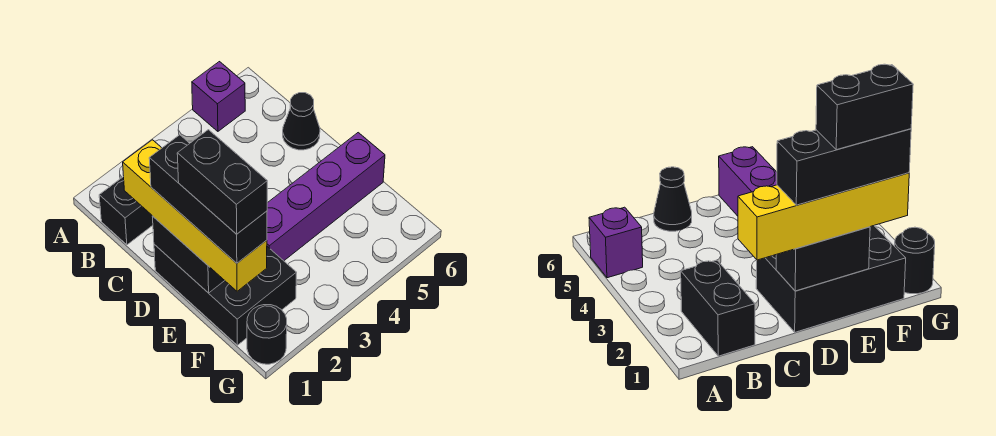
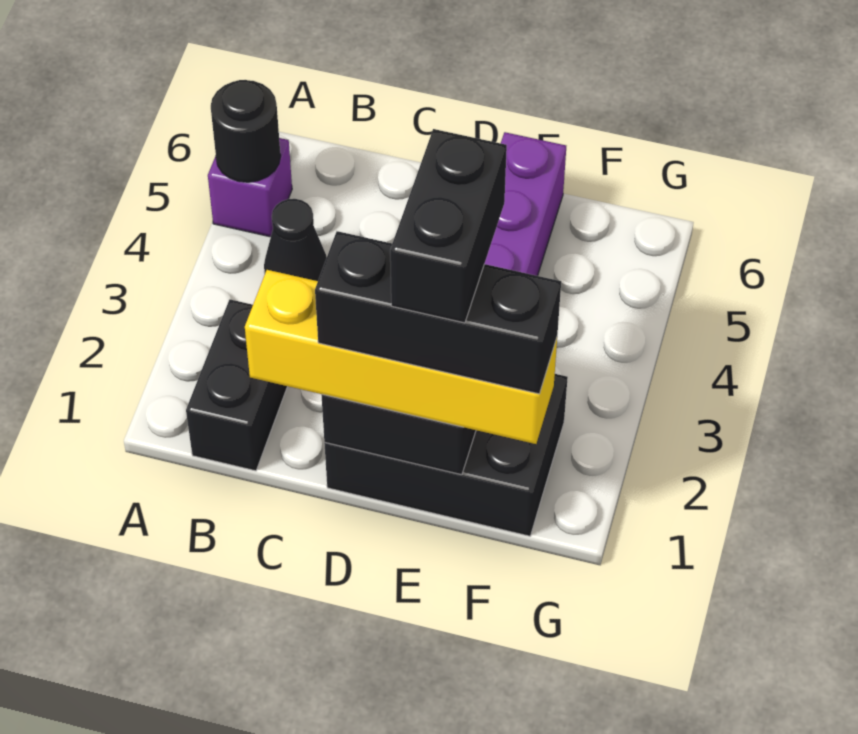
black cone C6 level 1 -> black cone B4 level 1
black brick E1:F1 level 5 -> black brick E1:E2 level 5
black round brick G1 level 1 -> black round brick A5 level 2

